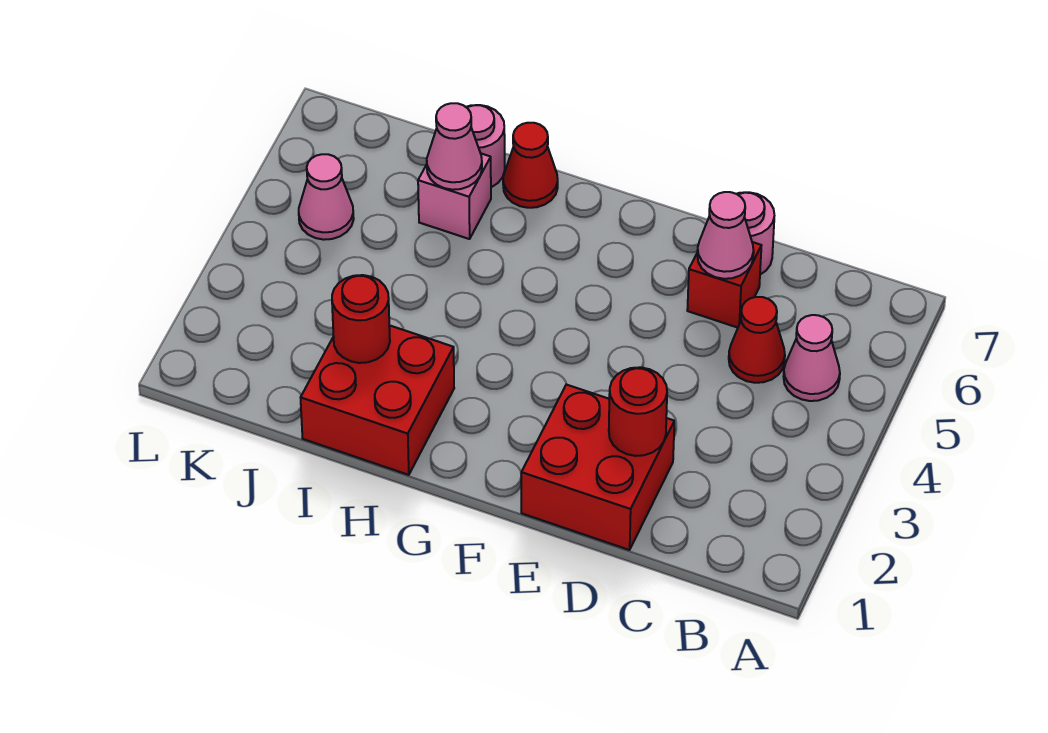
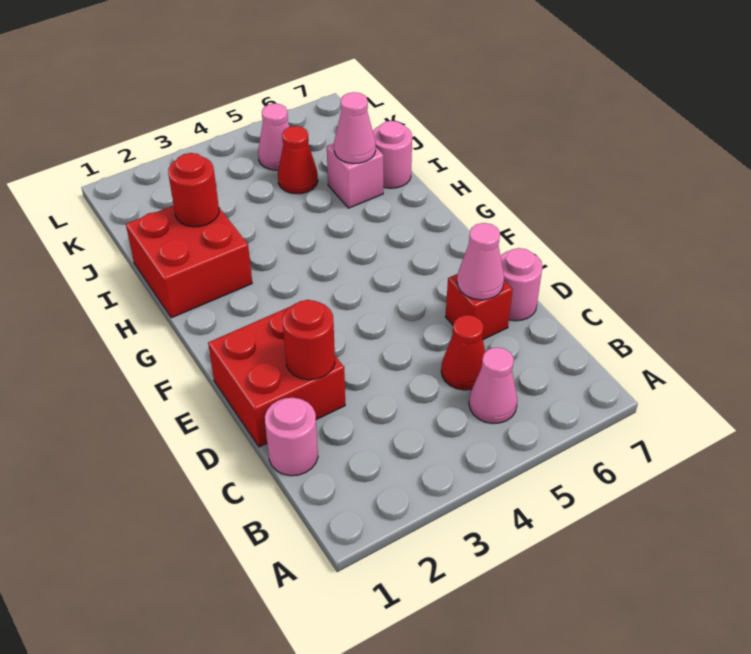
none -> pink round brick C1 level 1
red cone H7 level 1 -> red cone J5 level 1

